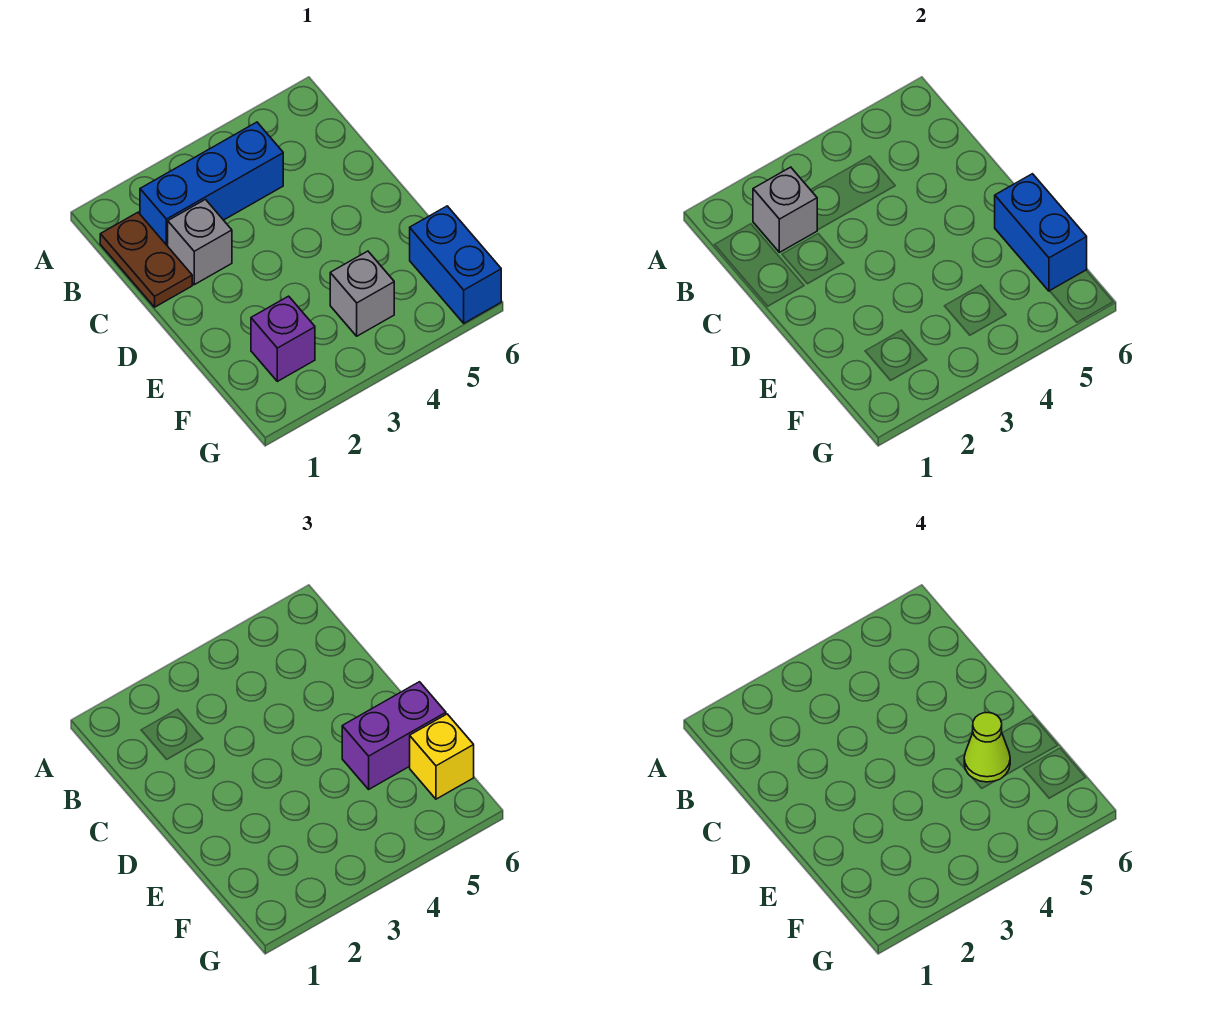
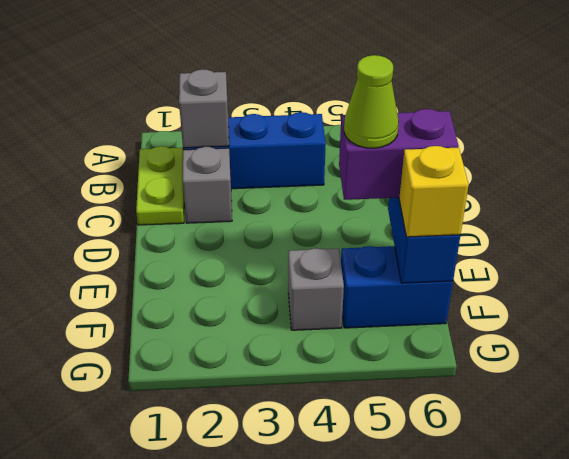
brown plate B1:C1 level 1 -> lime plate B1:C1 level 1
purple brick F2 level 1 -> none
blue brick F6:G6 level 1 -> blue brick F5:F6 level 1

